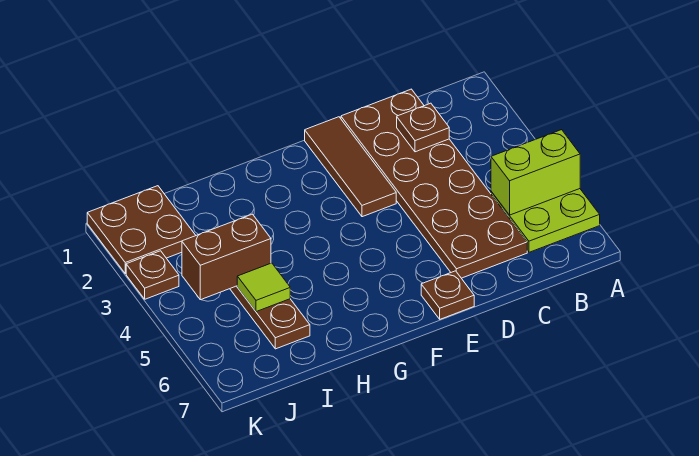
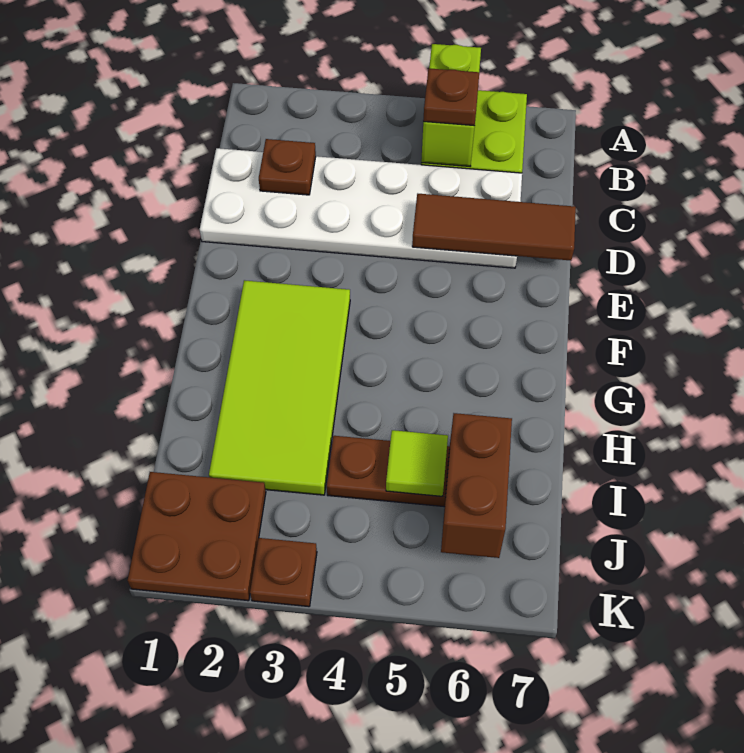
brown plate C1:D6 level 1 -> white plate C1:D6 level 1
brown tile E1:E3 level 1 -> brown tile D5:D7 level 2
brown plate E7 level 1 -> brown plate B5 level 3
none -> lime tile F2:I3 level 1
brown brick I4:J4 level 2 -> brown brick I6:J6 level 2

